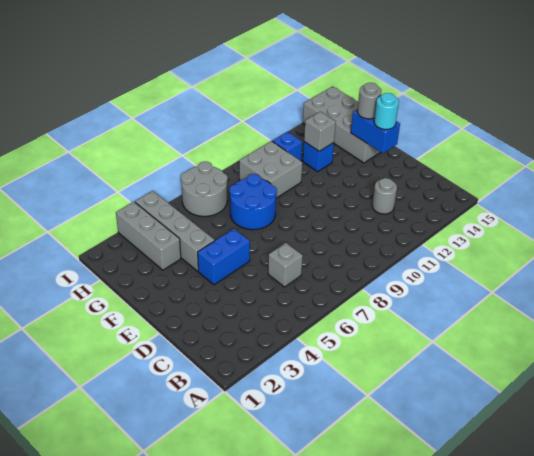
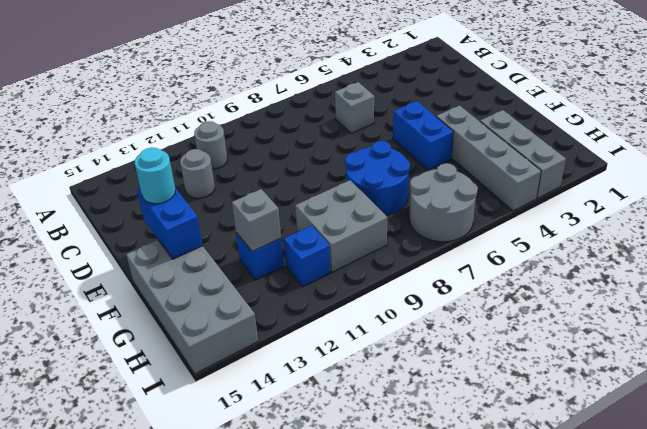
blue brick E4:E5 level 1 -> blue brick E5:F5 level 1
grey round brick F14 level 3 -> grey round brick B11 level 1

